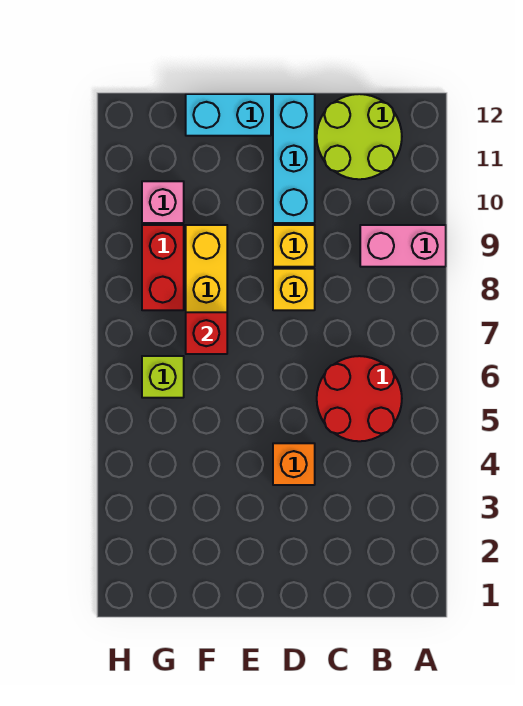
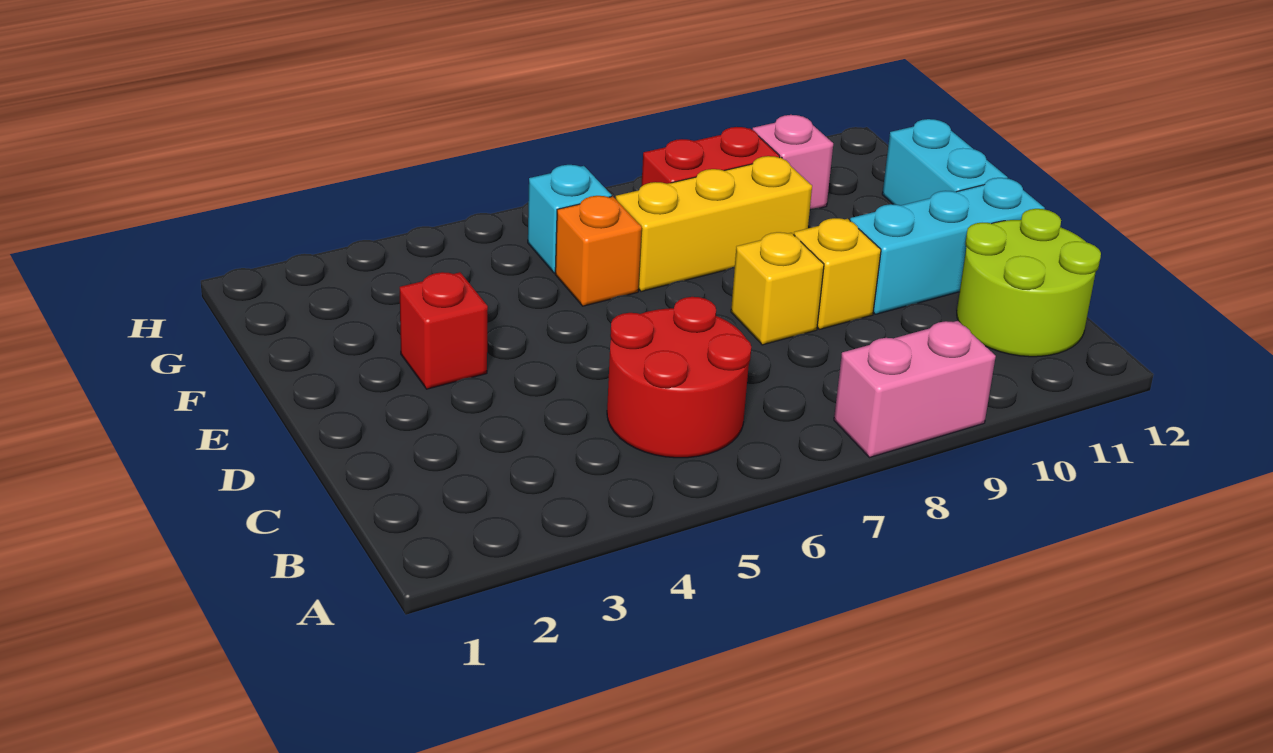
pink brick A9:B9 level 1 -> pink brick A8:A9 level 1
orange brick D4 level 1 -> orange brick F6 level 1
red brick F7 level 2 -> red brick E3 level 1
lime brick G6 level 1 -> cyan brick G6 level 1

